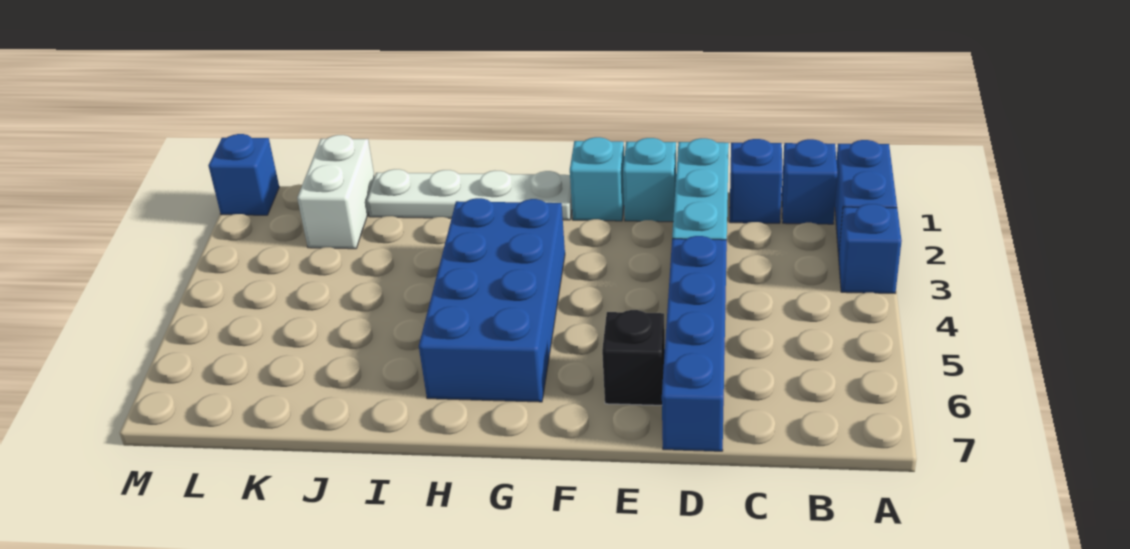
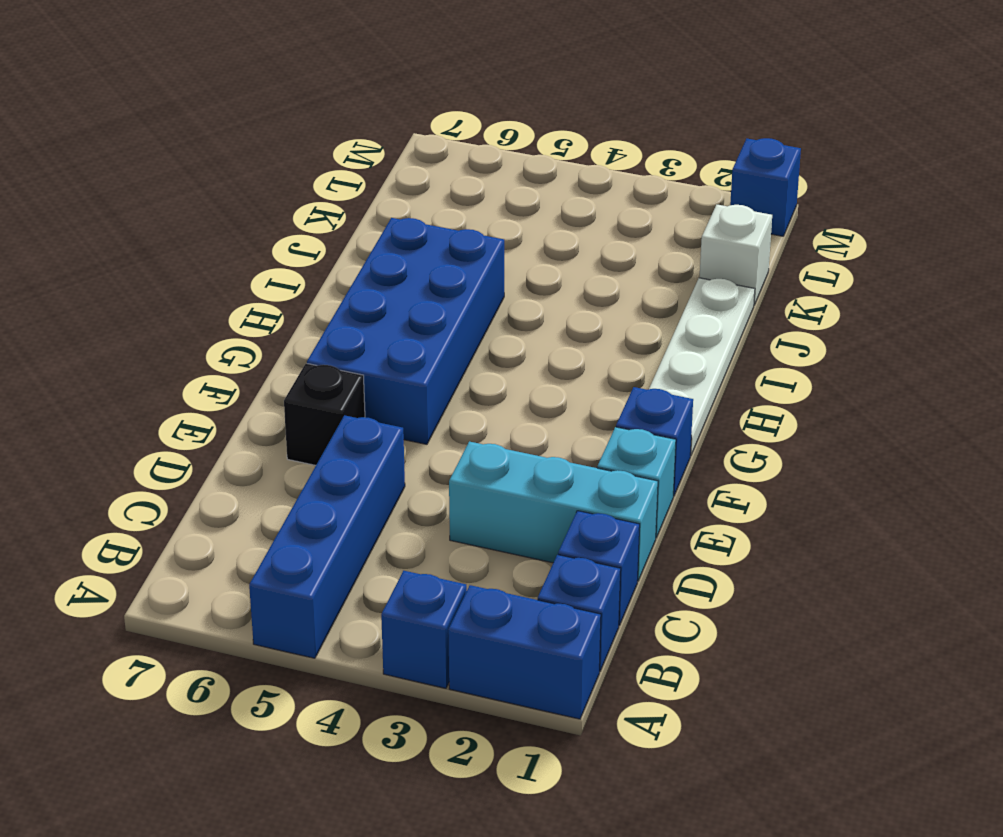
blue brick D4:D7 level 1 -> blue brick A5:D5 level 1
cyan brick F1 level 1 -> blue brick F1 level 1
blue brick G3:H6 level 1 -> blue brick F5:I6 level 1
white brick K1:K2 level 1 -> white brick K1 level 1

